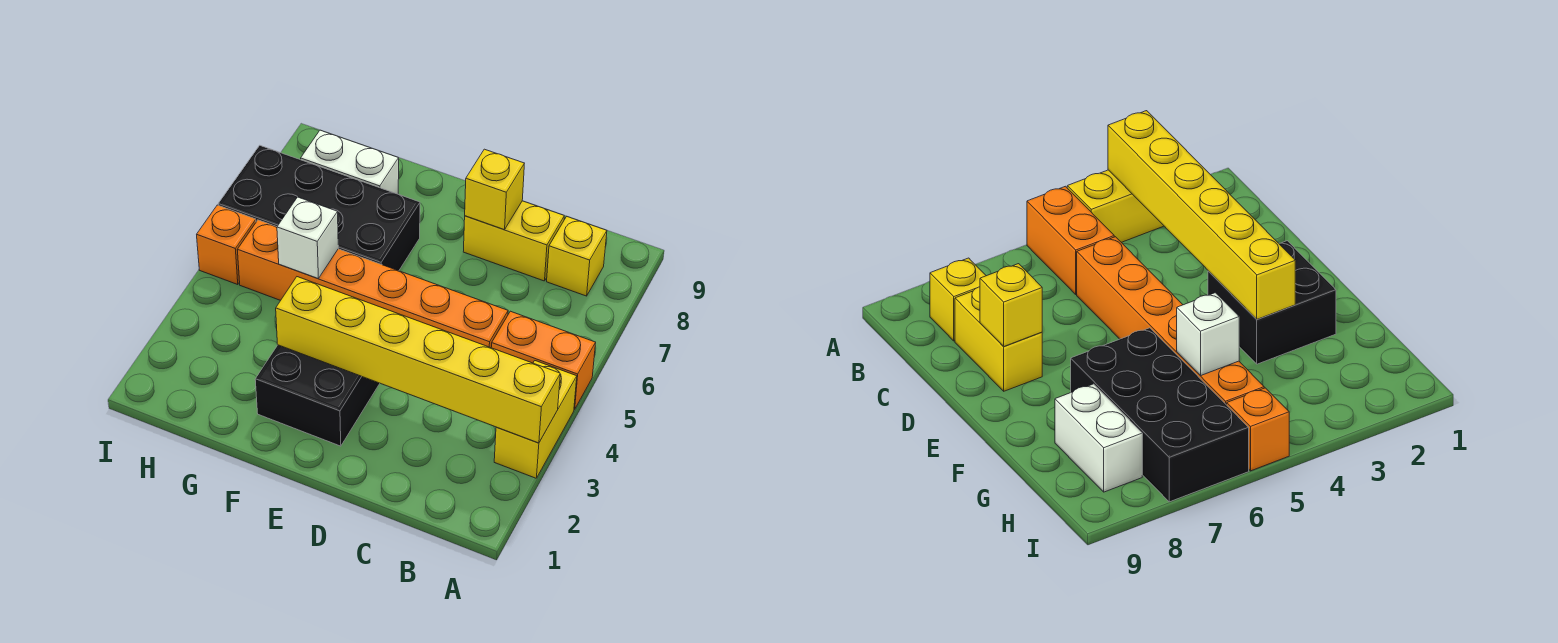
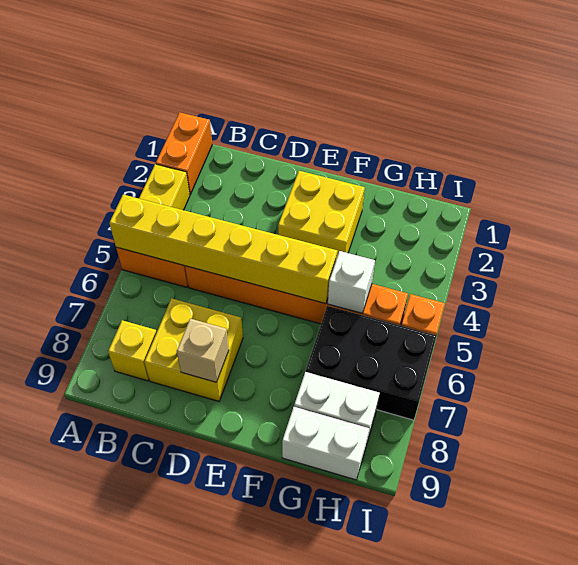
none -> orange brick A1:A2 level 1
yellow brick A3:F3 level 2 -> yellow brick A5:F5 level 2
yellow brick C8:D8 level 1 -> yellow brick C7:D8 level 1
yellow brick D8 level 2 -> tan brick D8 level 2
black brick E2:F3 level 1 -> yellow brick E2:F3 level 1
black brick F6:I7 level 1 -> black brick G6:I7 level 1
none -> white brick G9:H9 level 1

